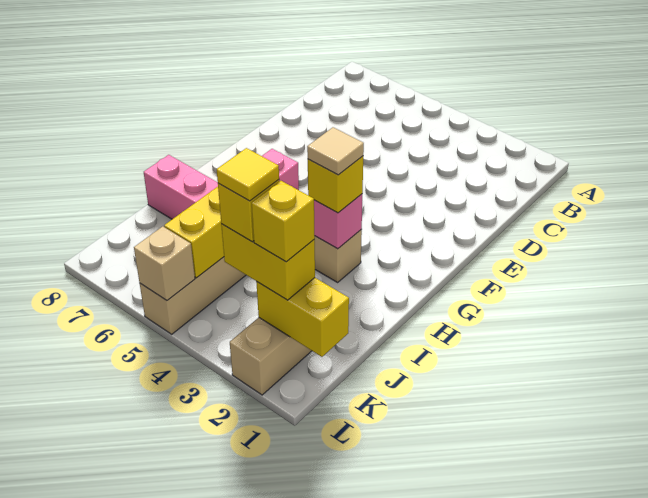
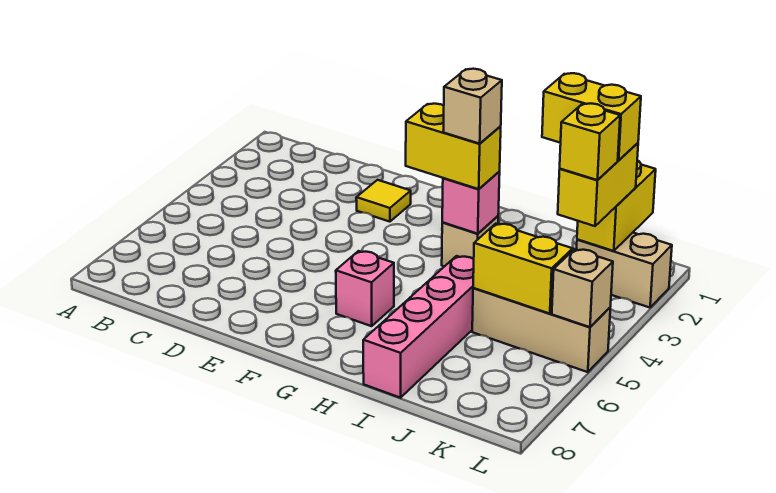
yellow brick H3 level 3 -> yellow brick G3:H3 level 3
tan tile H3 level 4 -> tan brick H3 level 4
yellow brick K2 level 4 -> yellow brick J2:K2 level 4
yellow tile K3 level 5 -> yellow tile E2 level 1

